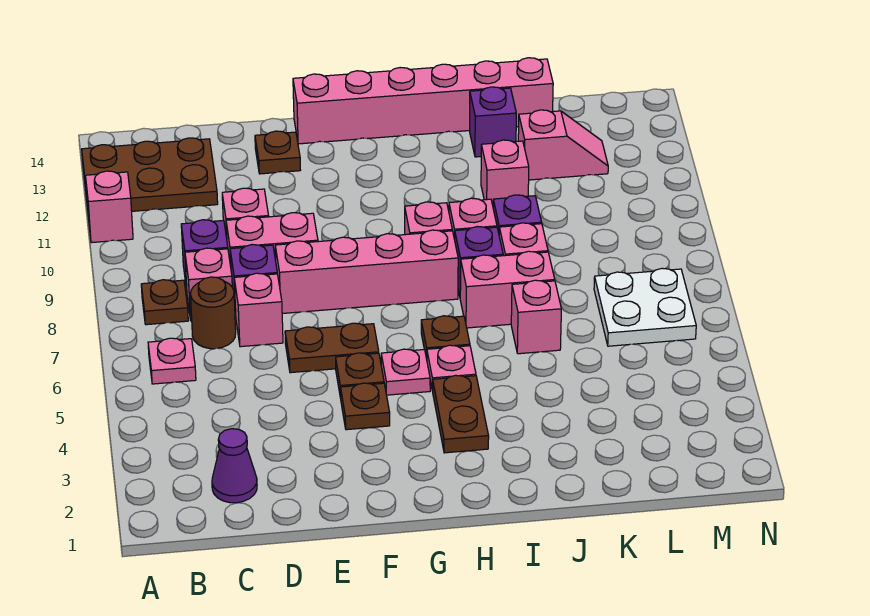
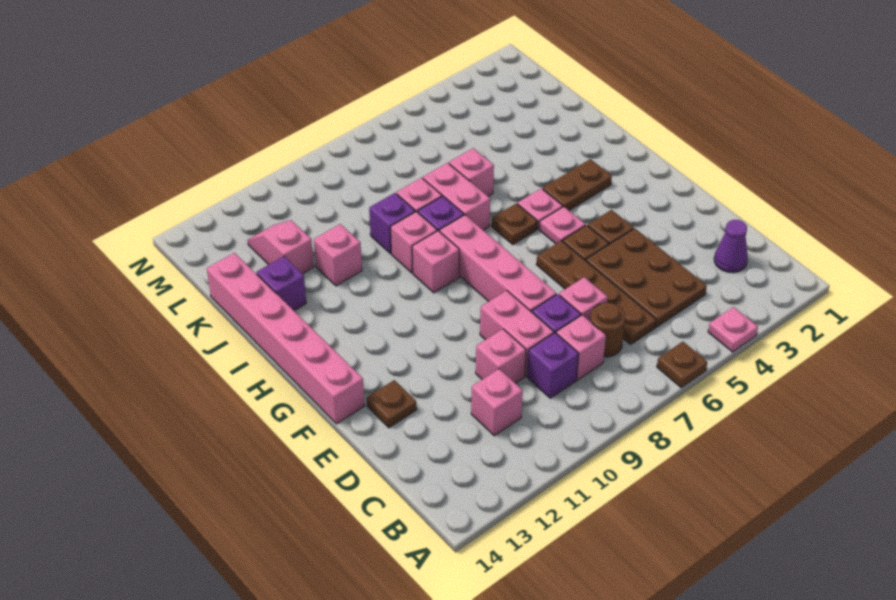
pink brick A11 level 1 -> pink brick C11 level 1
brown plate A12:C13 level 1 -> brown plate C4:E5 level 1
pink plate B6 level 1 -> pink plate A4 level 1
brown plate B8 level 1 -> brown plate A6 level 1
brown plate E6:F6 level 1 -> brown plate C6:F6 level 1
white plate L6:M7 level 1 -> none

